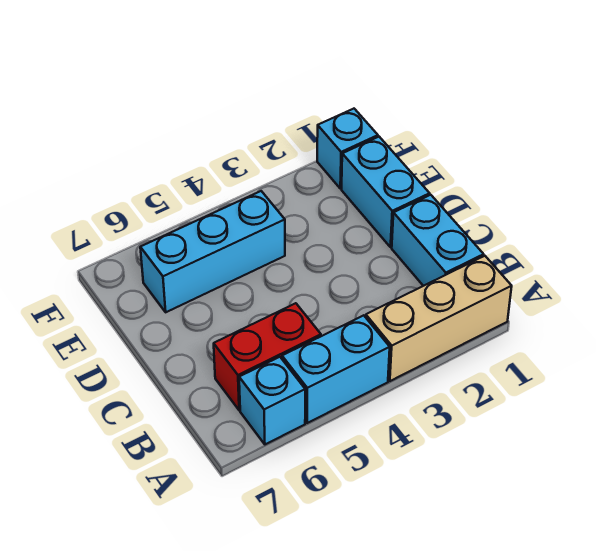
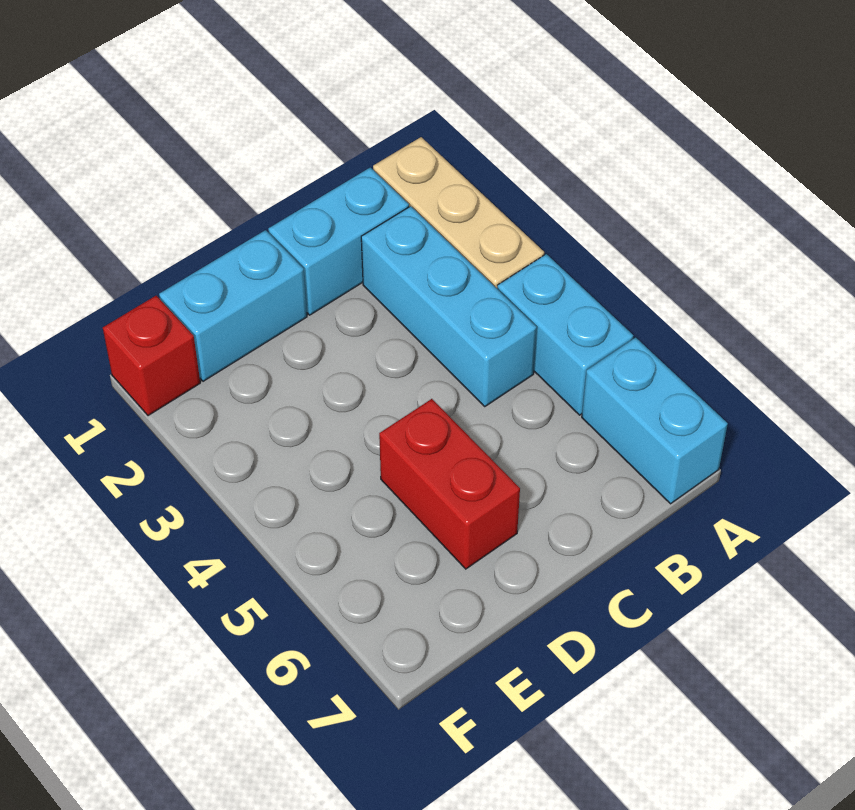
cyan brick A6 level 1 -> cyan brick A6:A7 level 1
red brick B5:B6 level 1 -> red brick D5:D6 level 1
cyan brick E4:E6 level 1 -> cyan brick B2:B4 level 1
cyan brick F1 level 1 -> red brick F1 level 1

